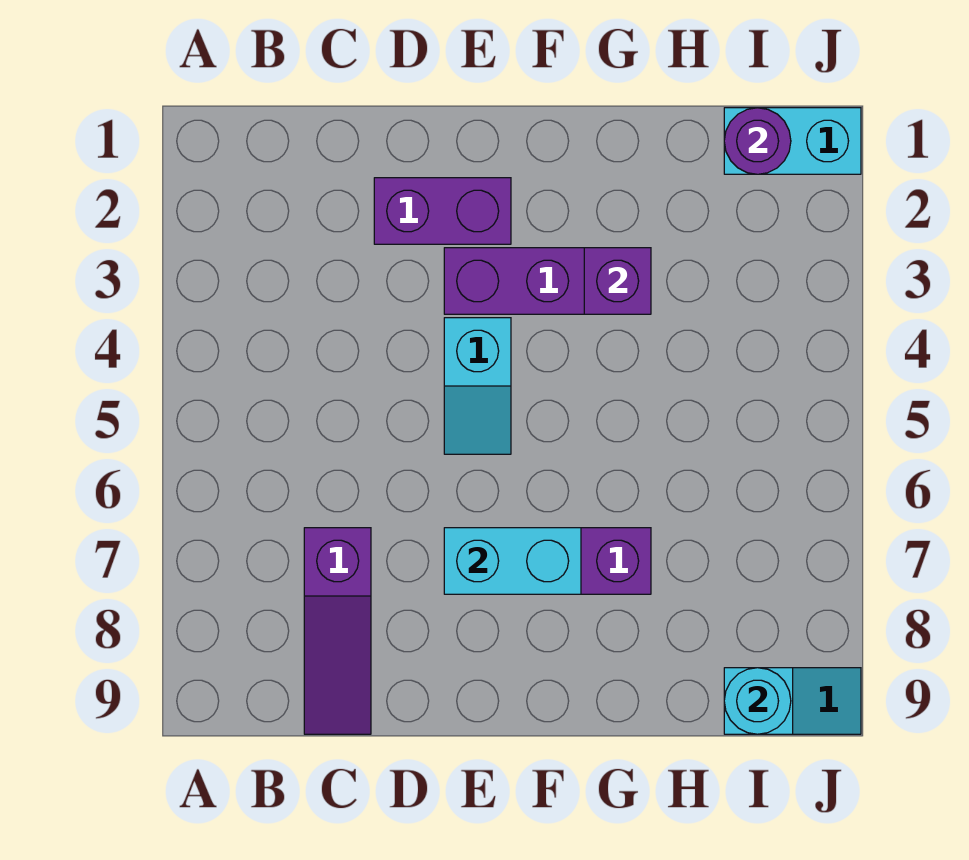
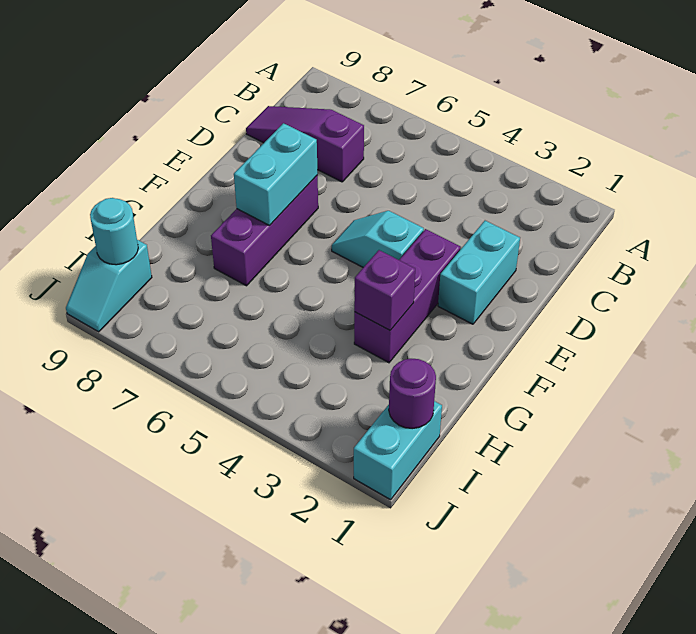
purple brick D2:E2 level 1 -> cyan brick D2:E2 level 1

